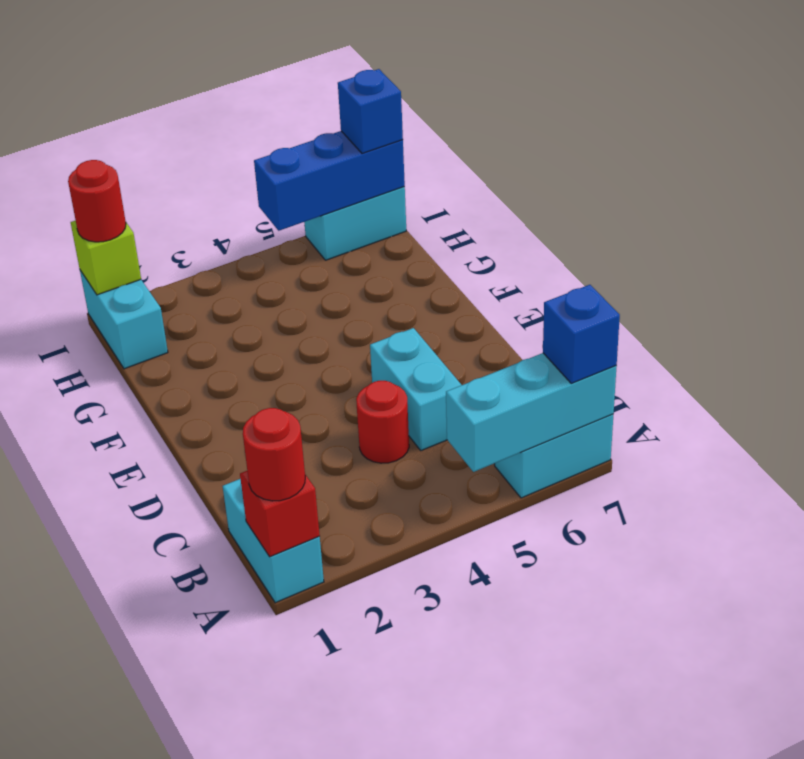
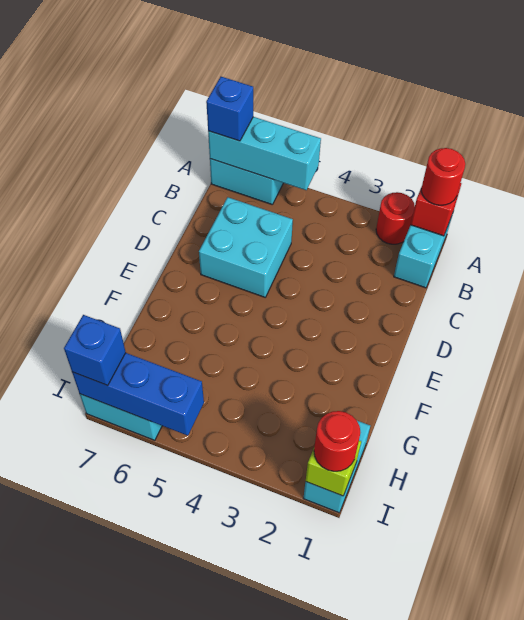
red round brick C4 level 1 -> red round brick A2 level 1
cyan brick C5:D5 level 1 -> cyan brick C5:D6 level 1

